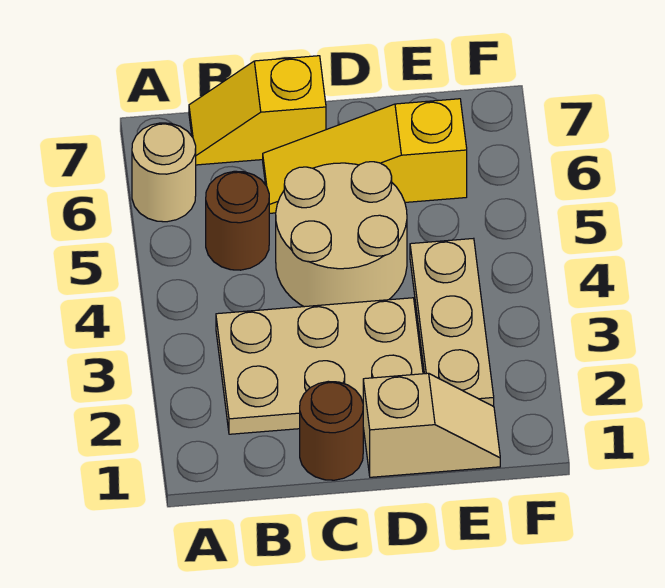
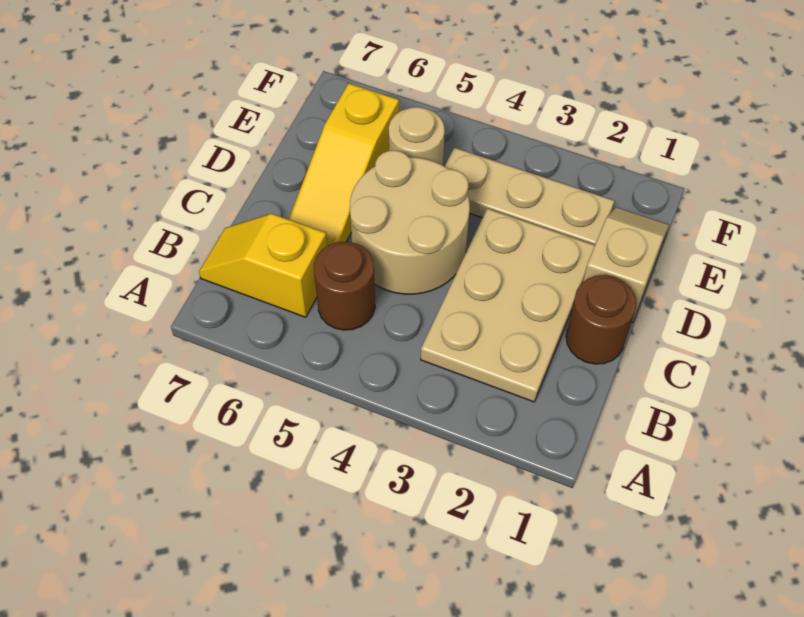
tan round brick A6 level 1 -> tan round brick E5 level 1
yellow slope B7:C7 level 1 top C -> yellow slope B6:B7 level 1 top 6

